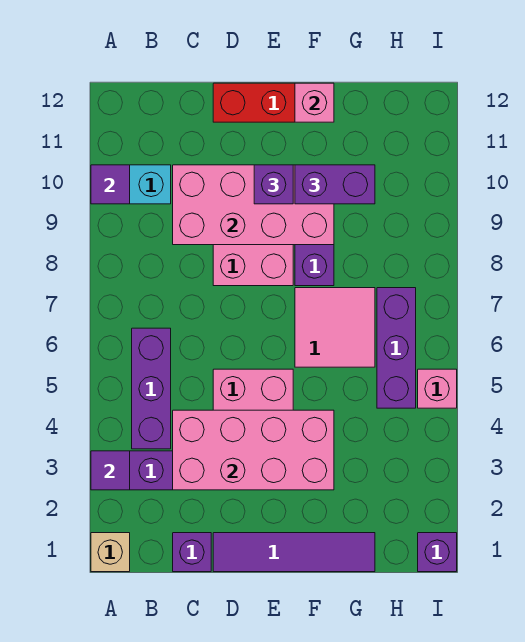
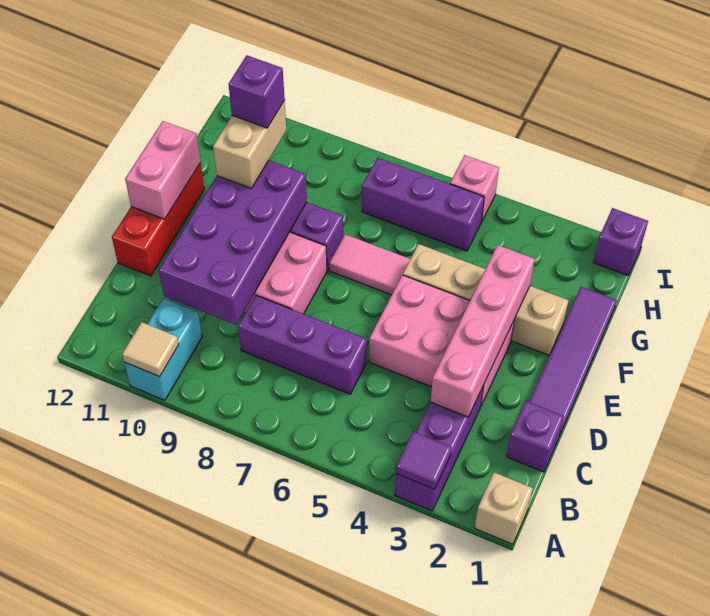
purple tile A10 level 2 -> tan tile A10 level 2
purple brick B4:B6 level 1 -> purple brick C6:C8 level 1
pink brick C3:F4 level 2 -> pink brick C3:F3 level 2
pink brick C9:F10 level 2 -> purple brick C9:F10 level 2
purple brick E10 level 3 -> purple brick G10 level 4
none -> tan brick F2:F5 level 1
pink tile F6:G7 level 1 -> pink tile F6:F7 level 1
purple brick F10:G10 level 3 -> tan brick F10:G10 level 3
pink brick F12 level 2 -> pink brick E12:F12 level 2

